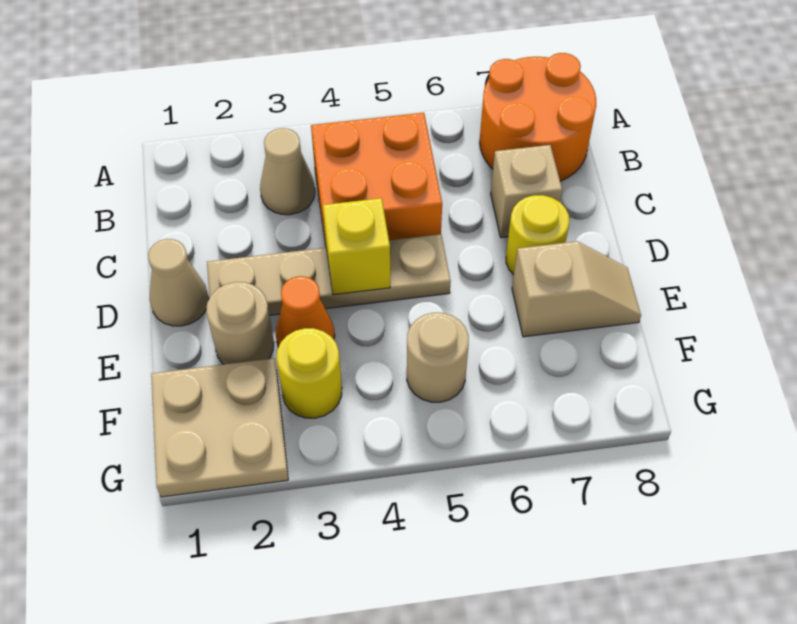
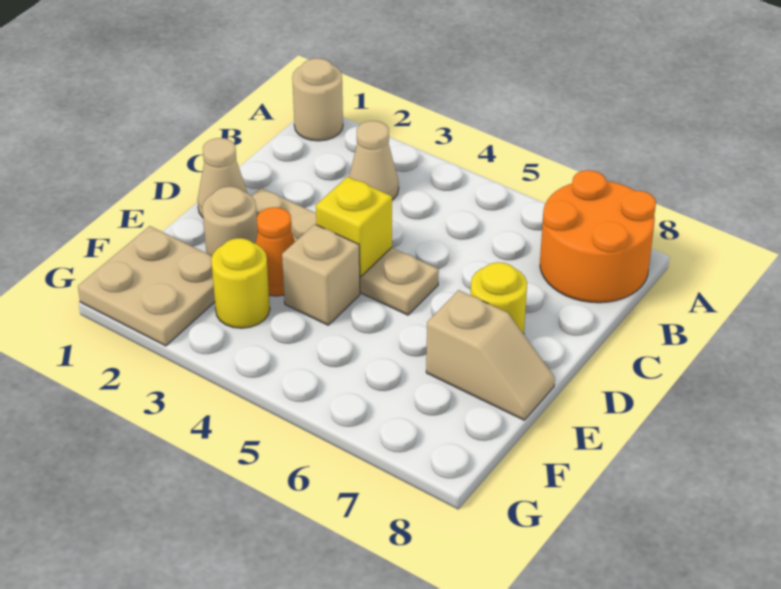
orange brick B4:C5 level 1 -> none
tan brick C7 level 1 -> tan brick E4 level 1
tan round brick F5 level 1 -> tan round brick A1 level 1

